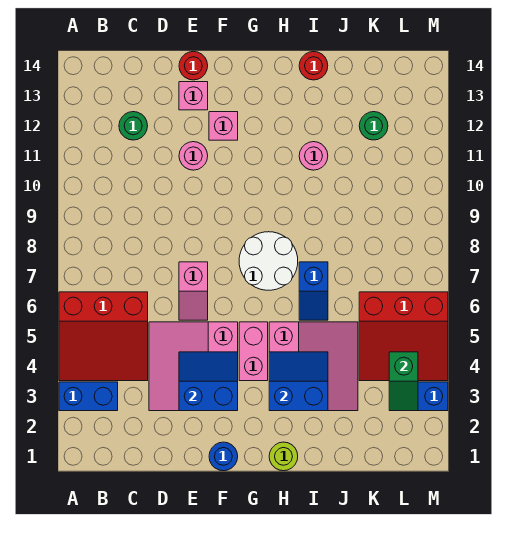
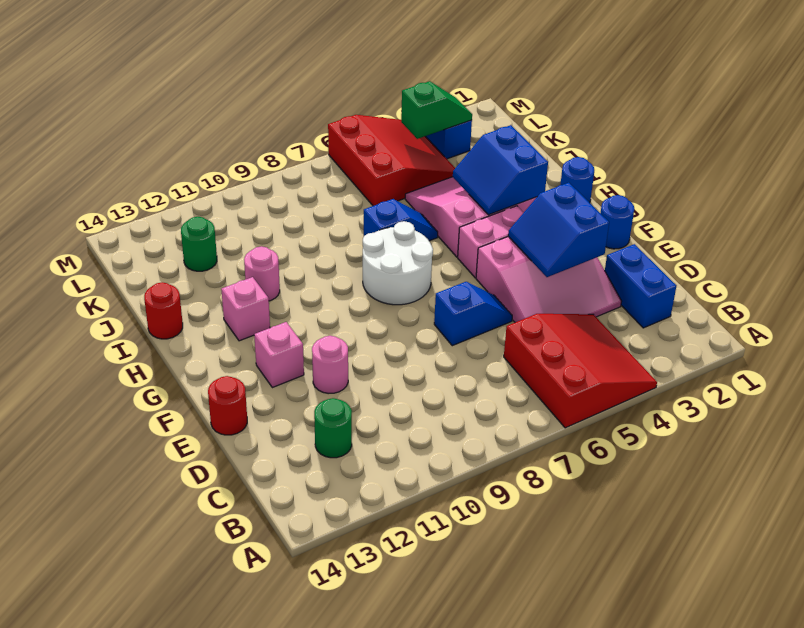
blue brick A3:B3 level 1 -> blue brick C2:D2 level 1
pink slope E6:E7 level 1 top 7 -> blue slope E6:E7 level 1 top 7
pink brick E13 level 1 -> pink brick H12 level 1
lime round brick H1 level 1 -> blue round brick H1 level 1

